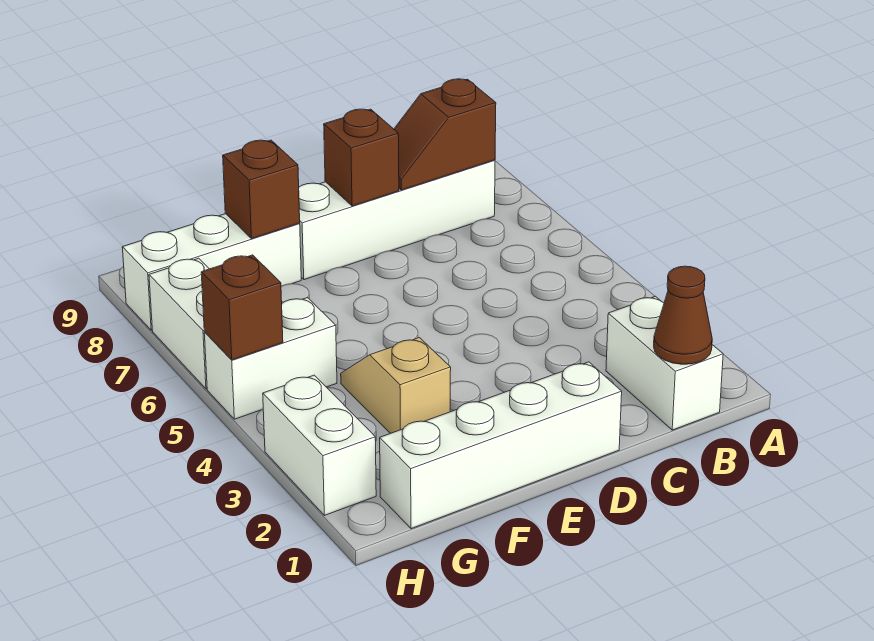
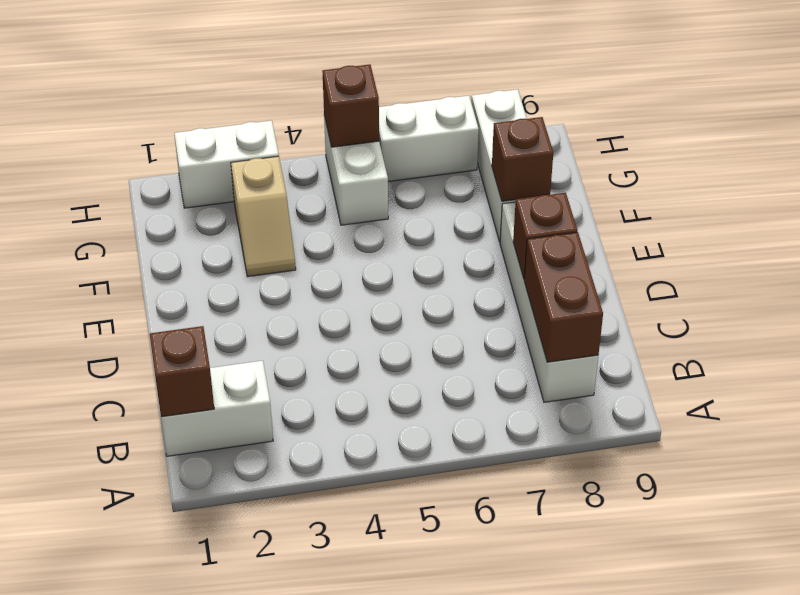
brown cone B1 level 2 -> brown brick B1 level 2
brown slope B8:C8 level 2 top B -> brown brick B8:C8 level 2
white brick D1:G1 level 1 -> none
tan slope F3:F4 level 1 top 3 -> tan slope F3:G3 level 1 top G

